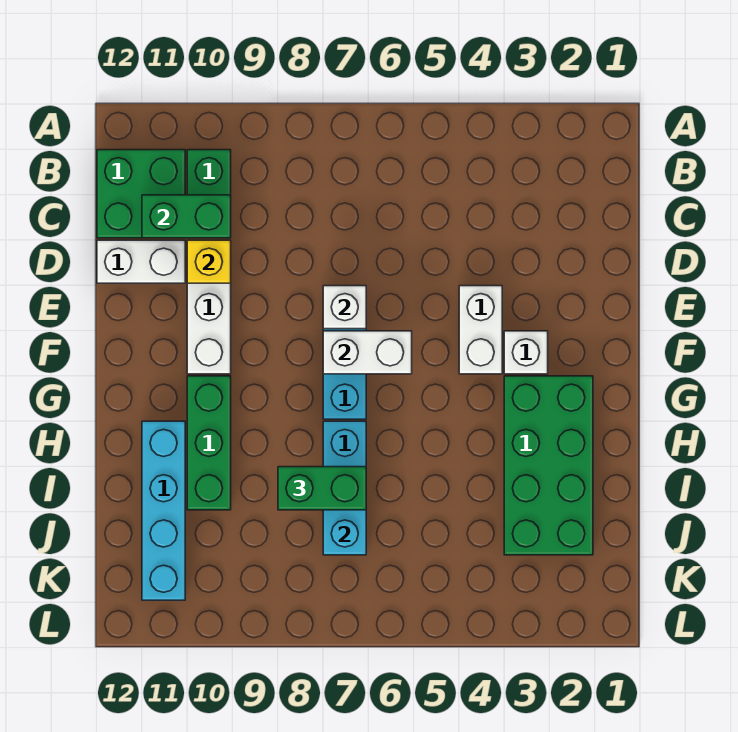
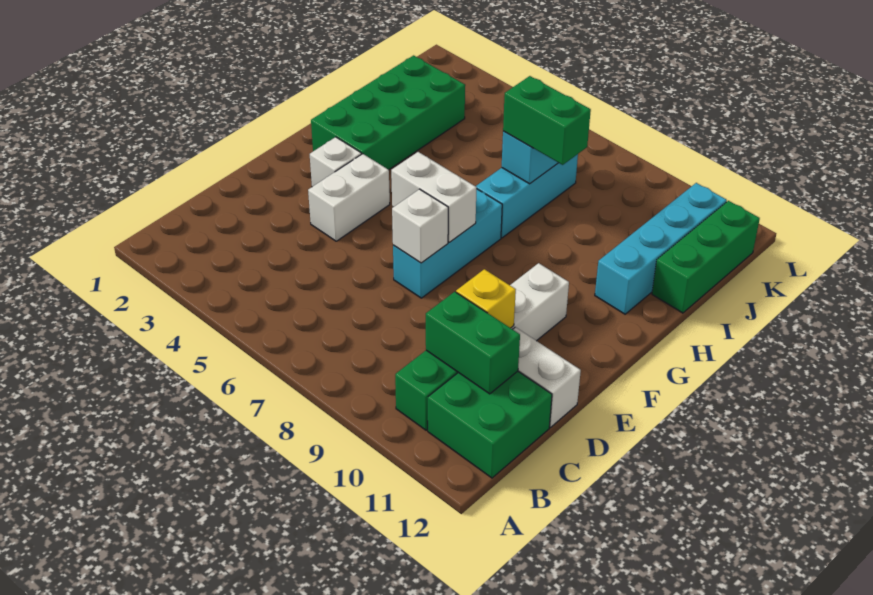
green brick G10:I10 level 1 -> green brick I12:K12 level 1

